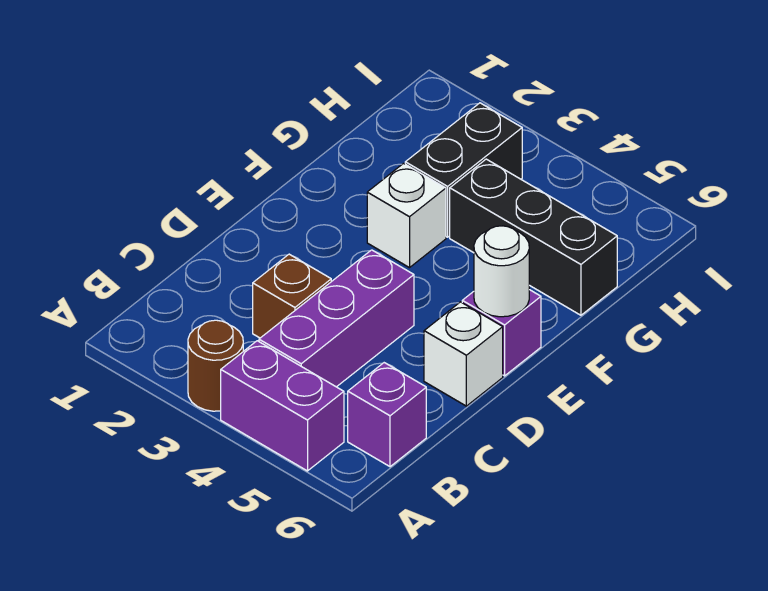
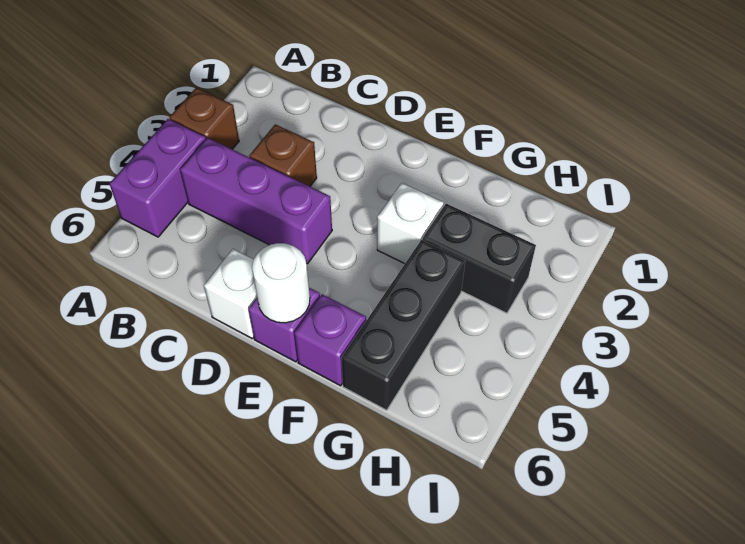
brown round brick A3 level 1 -> brown brick A3 level 1
purple brick B6 level 1 -> purple brick F6 level 1

